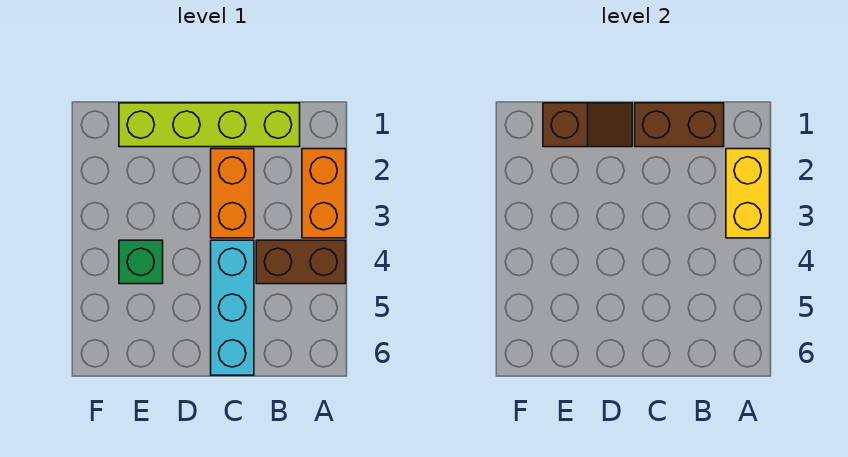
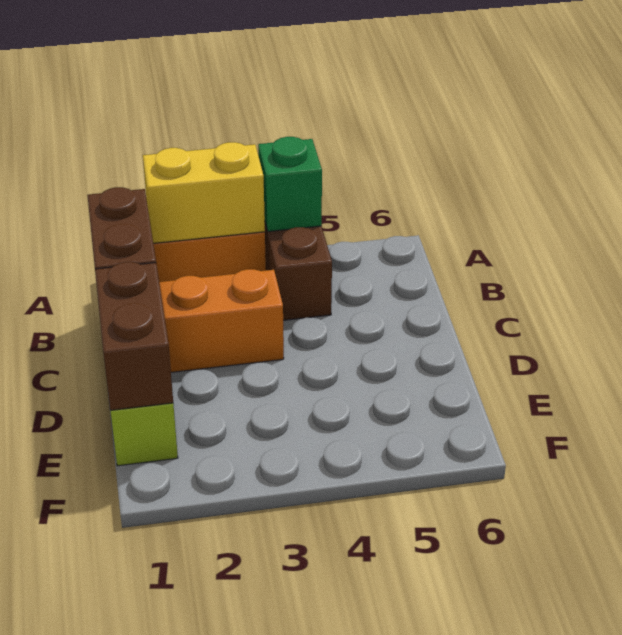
cyan brick C4:C6 level 1 -> none
brown slope D1:E1 level 2 top E -> brown brick D1:E1 level 2
green brick E4 level 1 -> green brick A4 level 2

